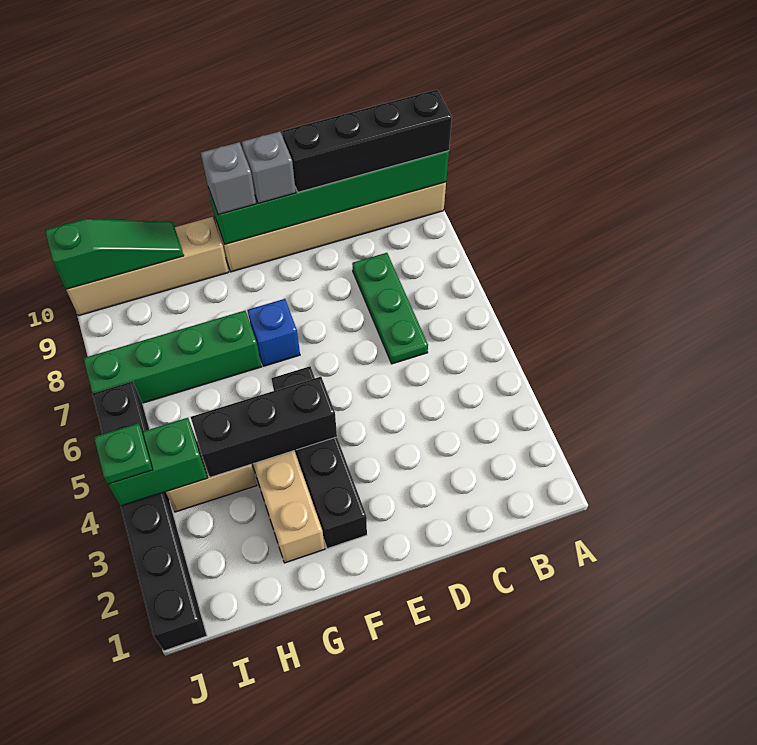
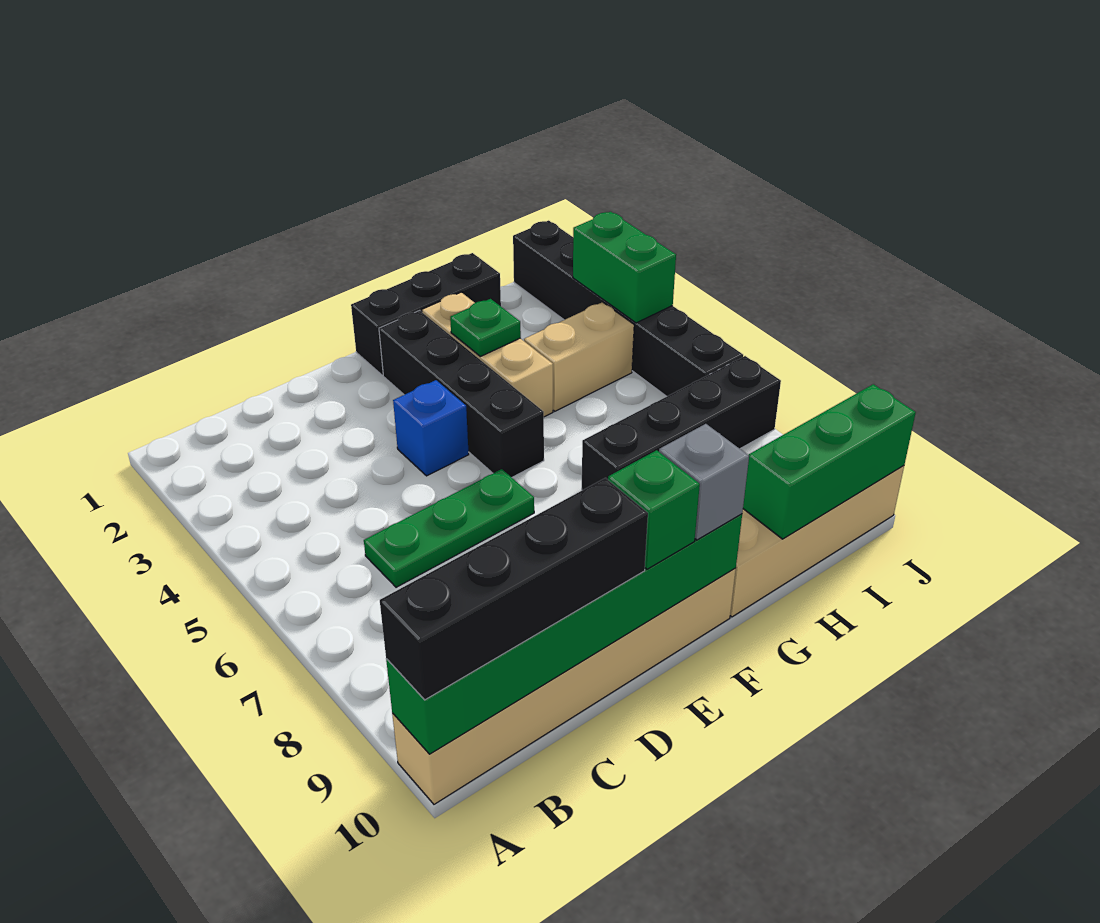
green plate C6:C8 level 1 -> green plate C6:E6 level 1
grey brick E10 level 3 -> green brick E10 level 3
black brick F4:H4 level 2 -> black brick F1:H1 level 1
blue brick F7 level 1 -> blue brick E4 level 1
green brick G7:J7 level 1 -> black brick G7:J7 level 1
green slope H10:J10 level 2 top J -> green brick H10:J10 level 2
green brick I4:J4 level 2 -> green brick J3:J4 level 2
green plate J4 level 3 -> green plate G3 level 2

